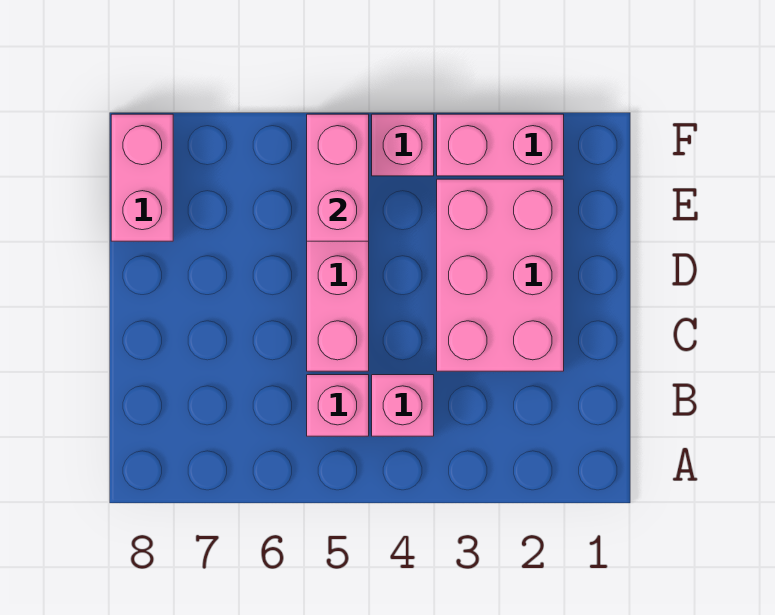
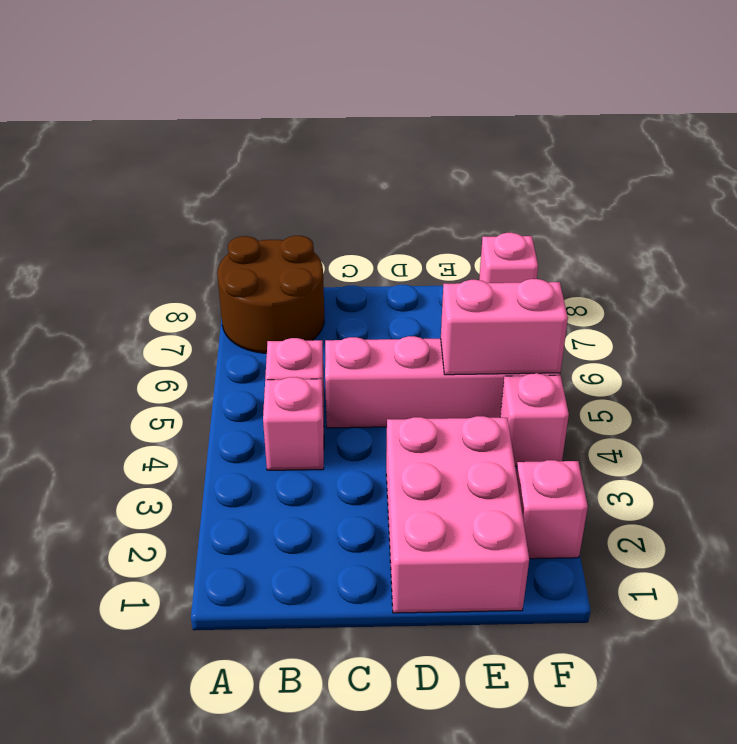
none -> brown round brick A7:B8 level 1
pink brick C2:E3 level 1 -> pink brick D1:E3 level 1
pink brick E8:F8 level 1 -> pink brick F8 level 1
pink brick F2:F3 level 1 -> pink brick F2 level 1

